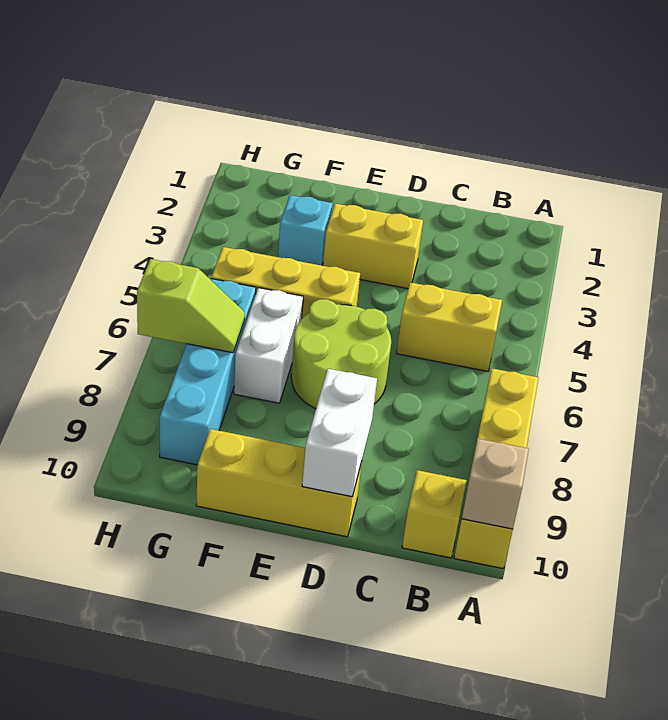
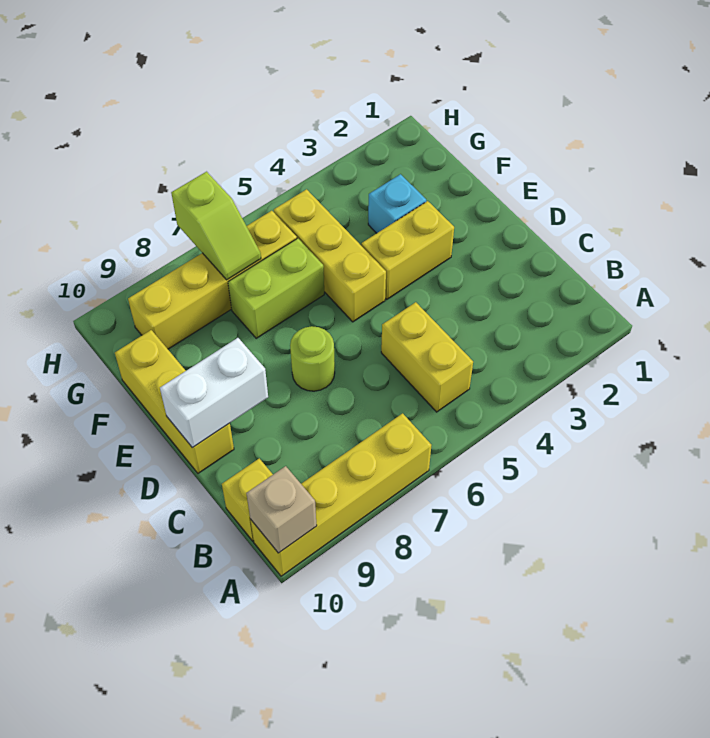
yellow brick D3:E3 level 1 -> yellow brick E3:E4 level 1
lime round brick D6:E7 level 1 -> lime round brick D7 level 1
white brick F6:F7 level 1 -> lime brick F6:F7 level 1
cyan brick G6:G9 level 1 -> yellow brick G6:G9 level 1

